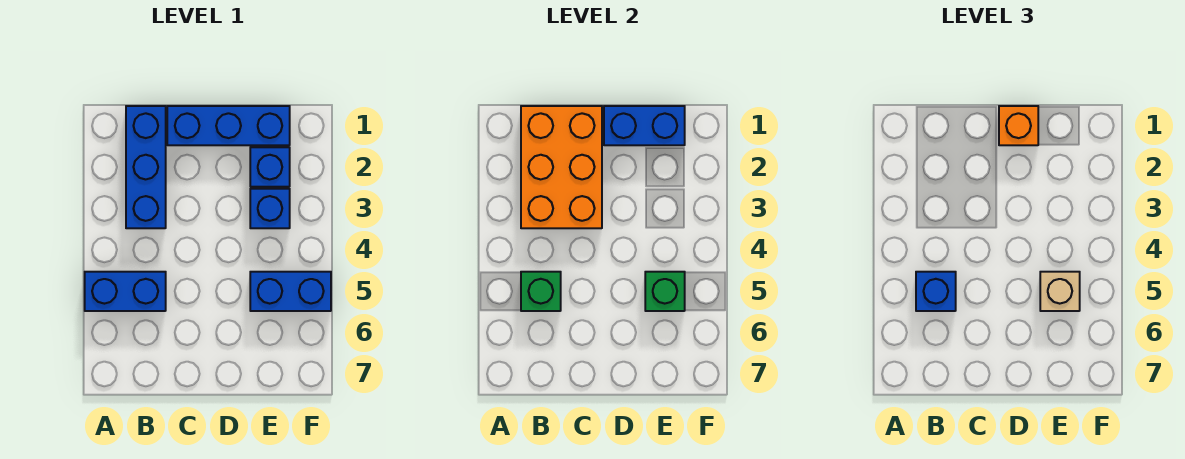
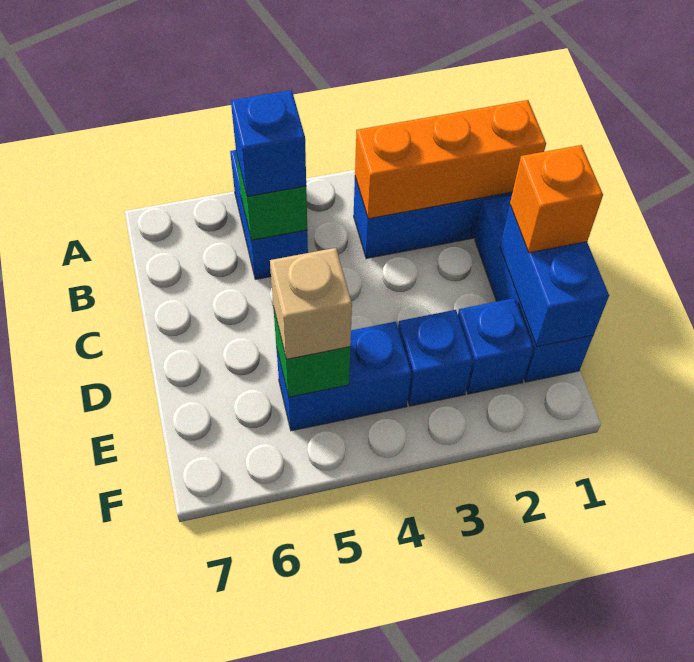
orange brick B1:C3 level 2 -> orange brick B1:B3 level 2
blue brick E5:F5 level 1 -> blue brick E4:E5 level 1

